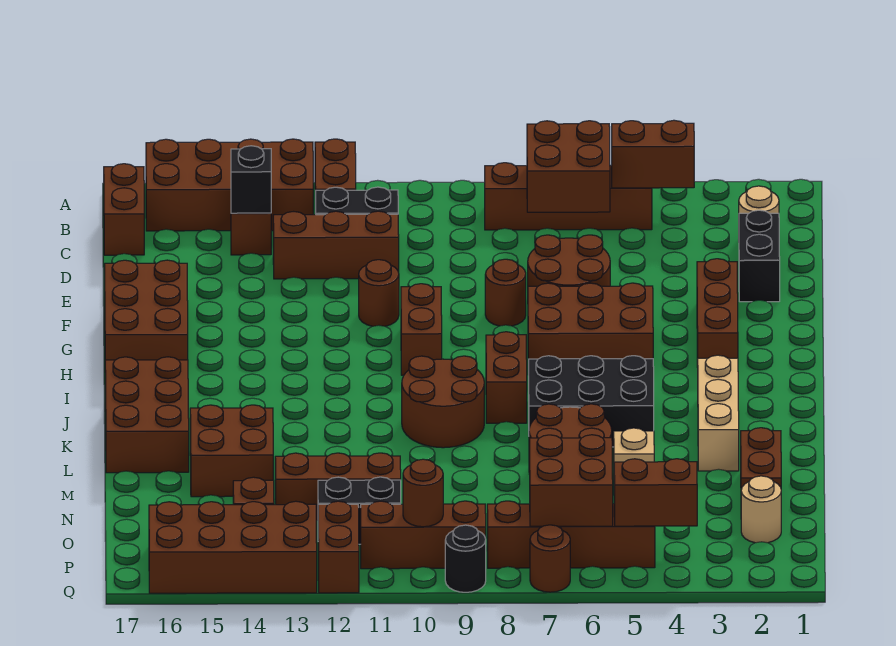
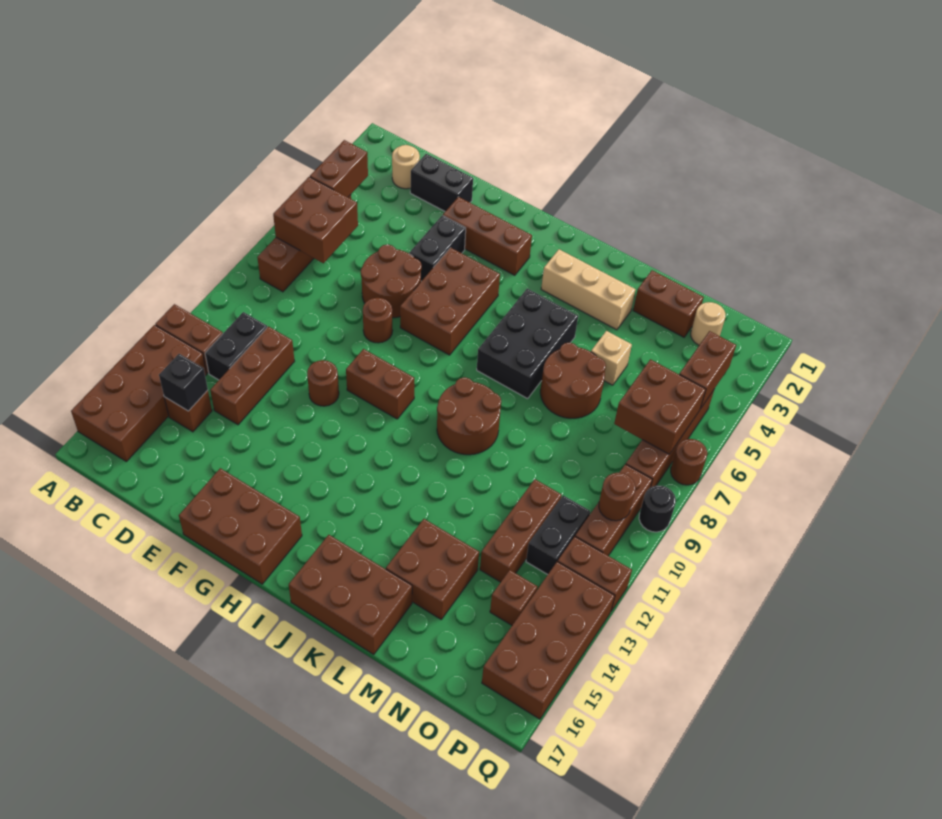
brown brick B17:C17 level 1 -> none
none -> black brick F4:F5 level 1
brown brick I8:J8 level 1 -> none

